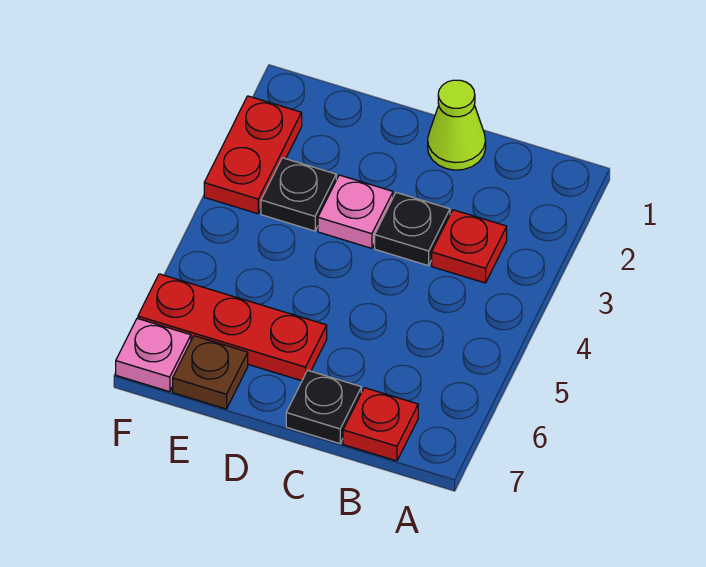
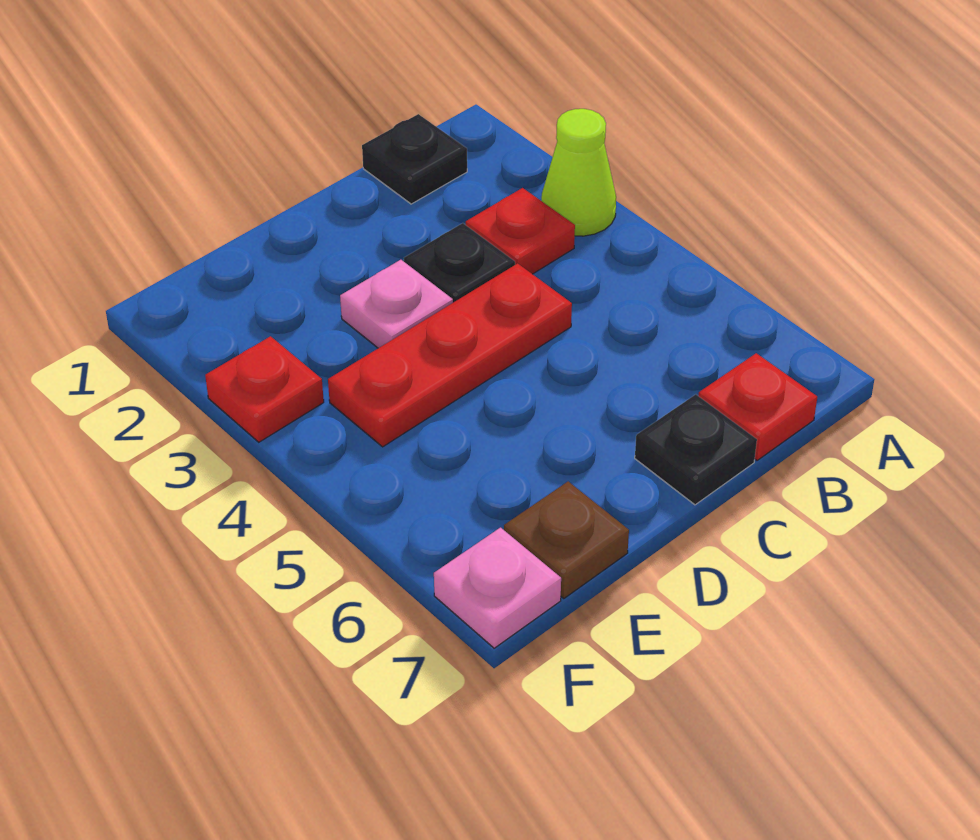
lime cone C1 level 1 -> lime cone A3 level 1
red plate D6:F6 level 1 -> red plate C4:E4 level 1
black plate E3 level 1 -> black plate B1 level 1
red plate F2:F3 level 1 -> red plate F3 level 1

